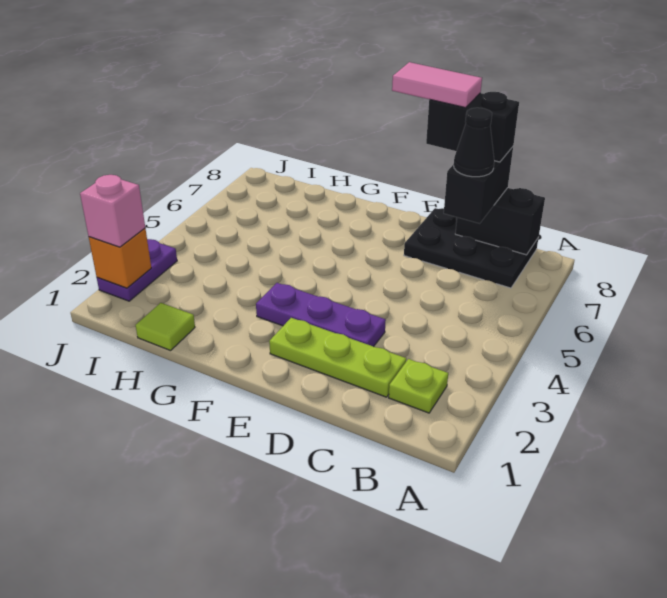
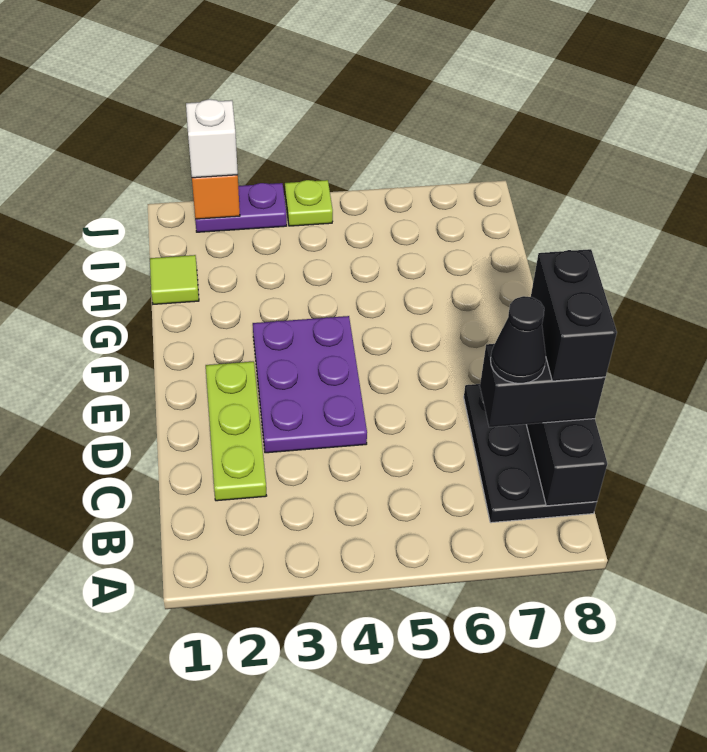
lime plate B2 level 1 -> lime plate J4 level 1
purple plate D3:F3 level 1 -> purple plate D3:F4 level 1
pink tile D8:E8 level 5 -> none
pink brick J2 level 3 -> white brick J2 level 3

